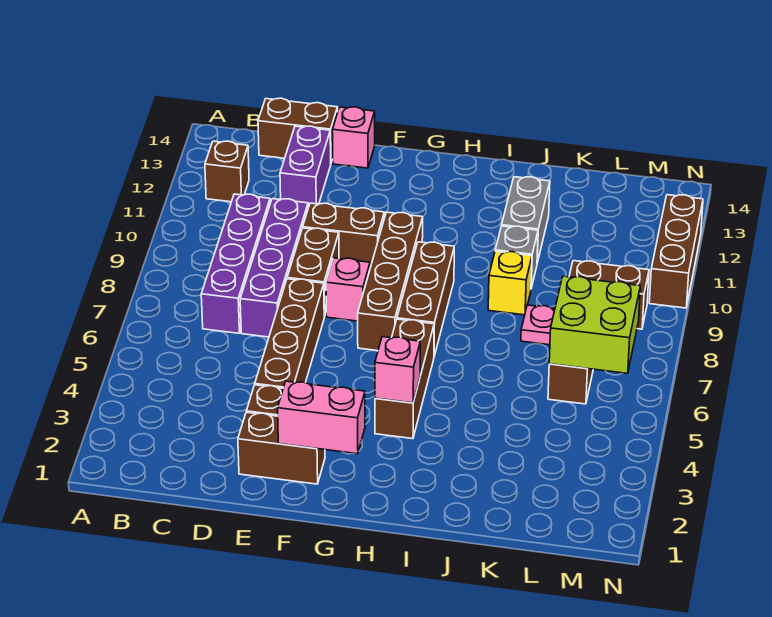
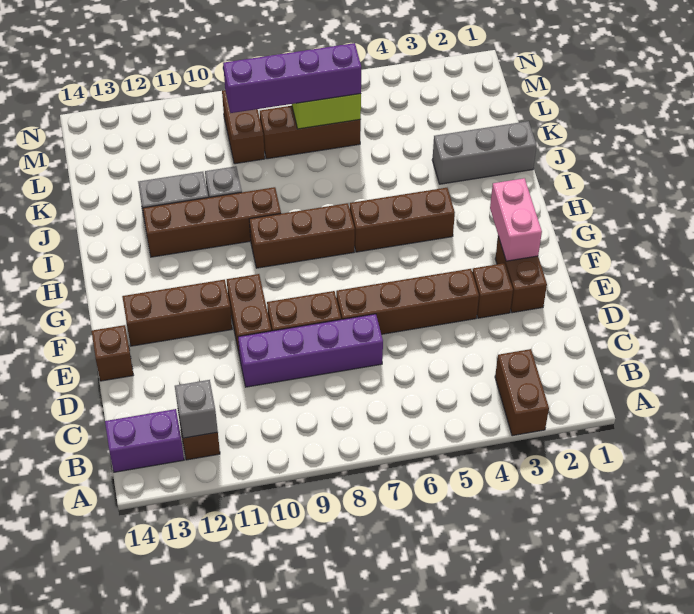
none -> grey brick B12 level 2
purple brick C7:C10 level 1 -> purple brick L6:L9 level 3
brown brick C14:D14 level 1 -> brown brick A3:B3 level 1
purple brick D12:D13 level 1 -> purple brick B13:B14 level 1
pink brick E14 level 1 -> brown brick E14 level 1
pink brick F8 level 1 -> none
brown brick G7:G10 level 1 -> brown brick I9:I12 level 1
pink brick H4 level 2 -> none
none -> grey brick J1:J3 level 1
yellow brick J9 level 1 -> none
pink plate K8 level 1 -> none
brown brick N10:N12 level 1 -> brown brick F11:F13 level 1

